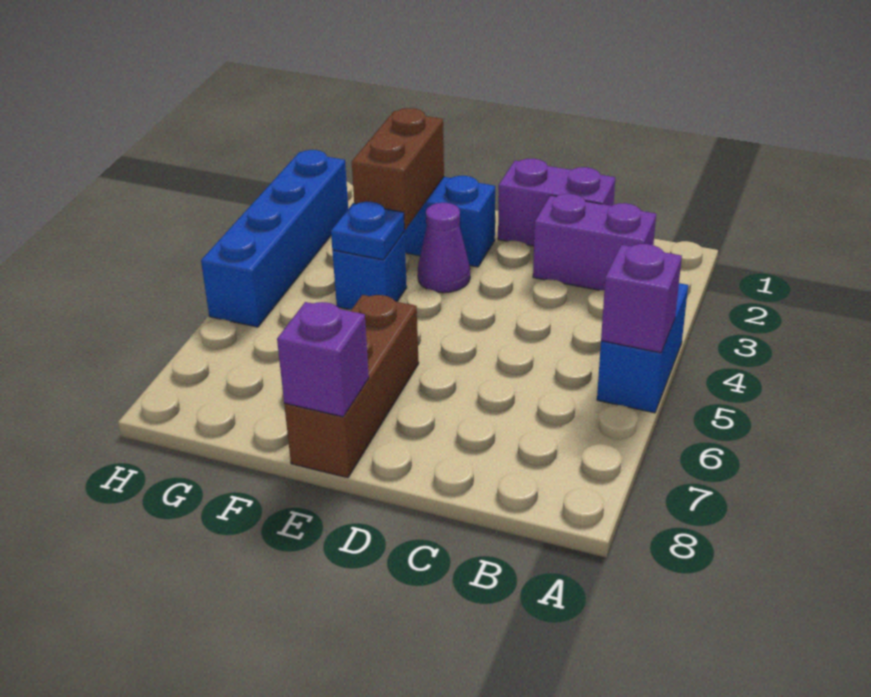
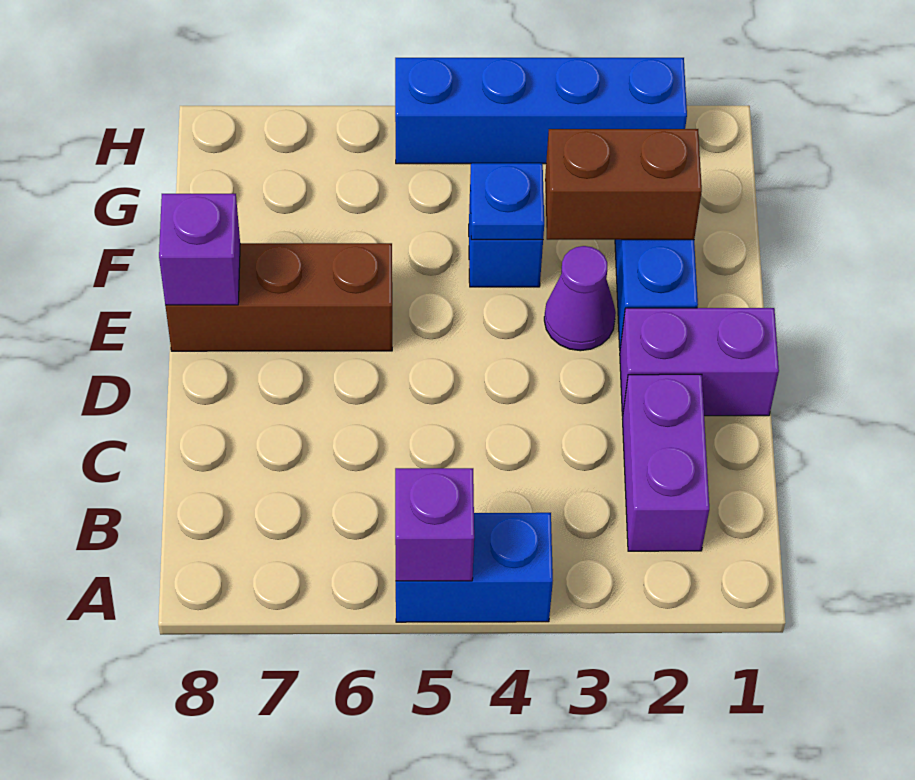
purple brick C1:D1 level 1 -> purple brick D1:D2 level 1

